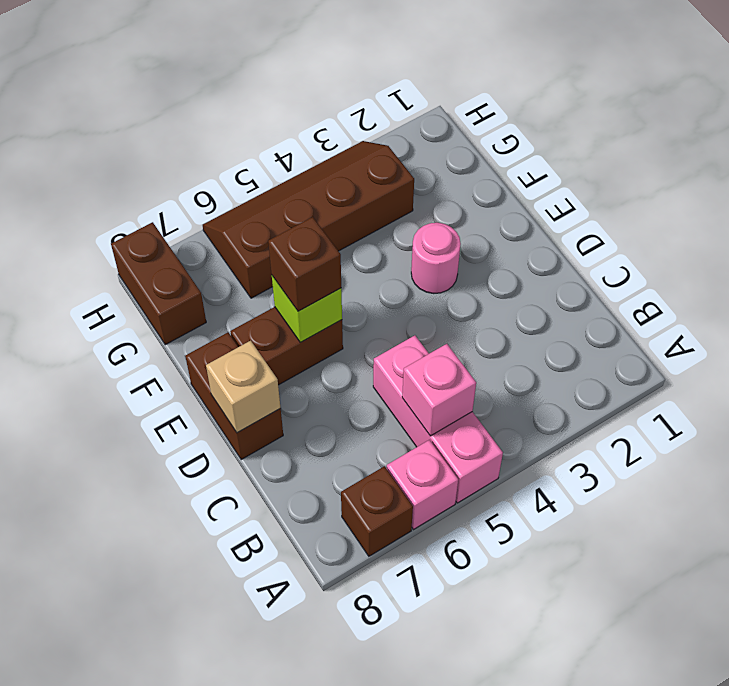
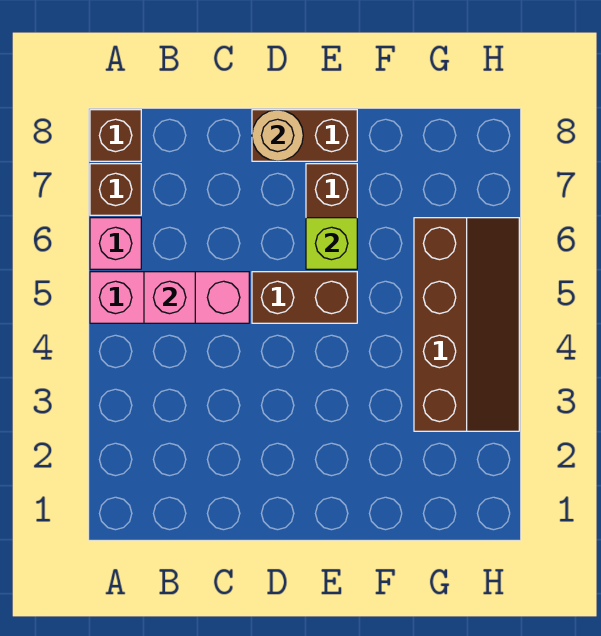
tan brick D8 level 2 -> tan round brick D8 level 2
pink round brick E3 level 1 -> none
brown brick E6 level 3 -> brown brick A8 level 1
brown brick G8:H8 level 1 -> brown brick D5:E5 level 1

